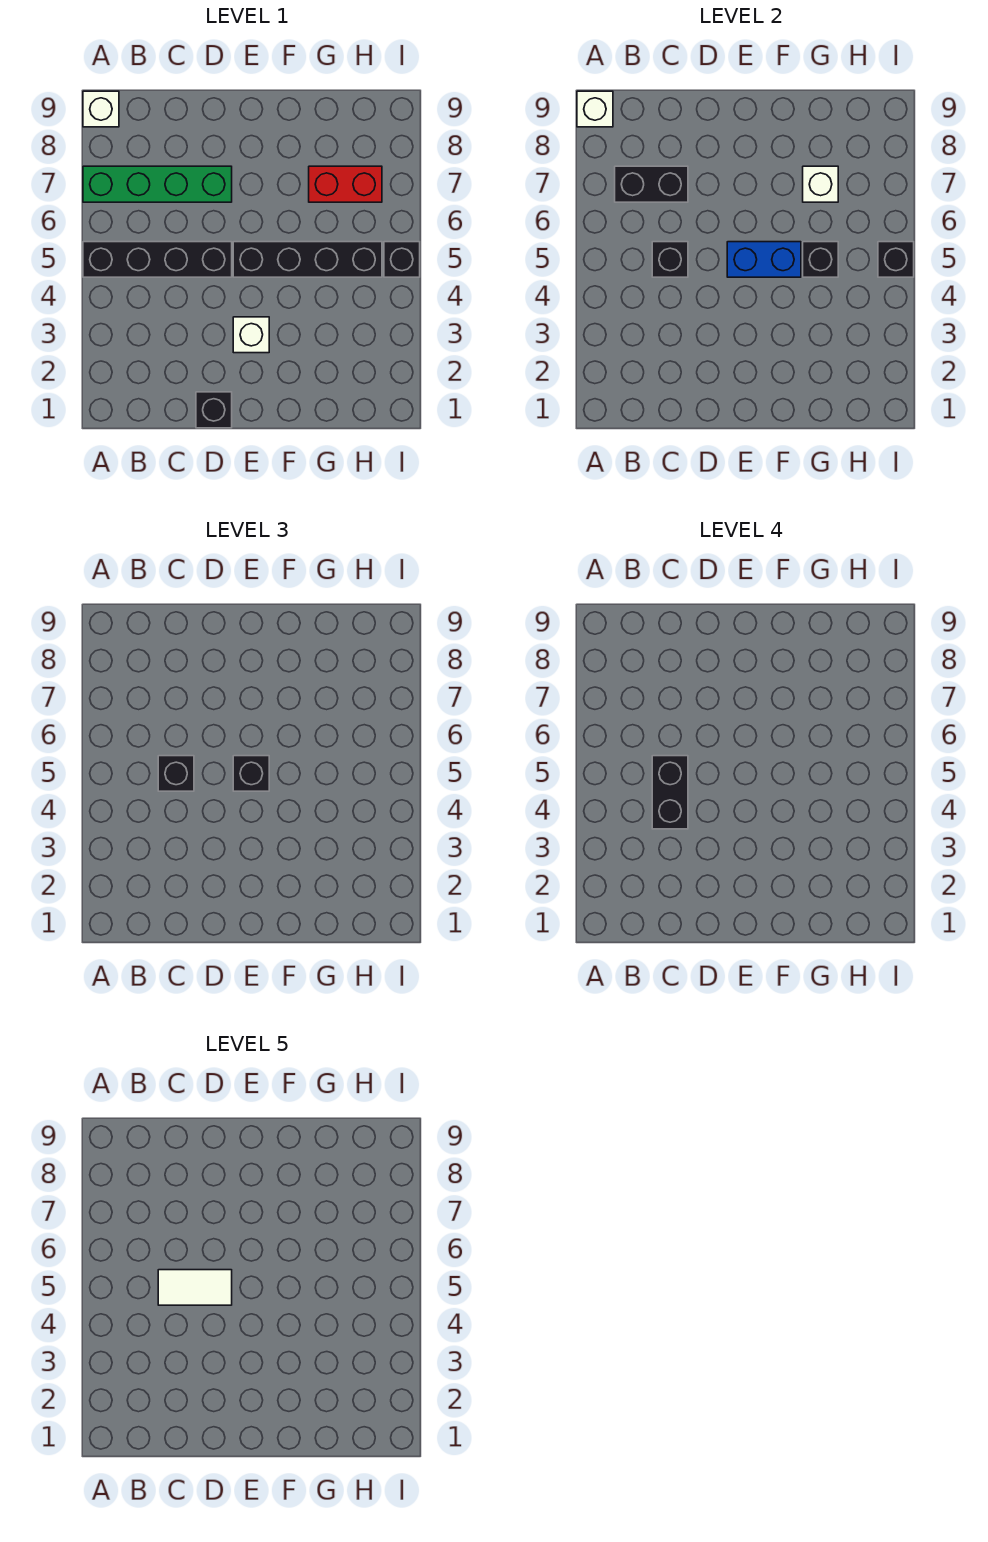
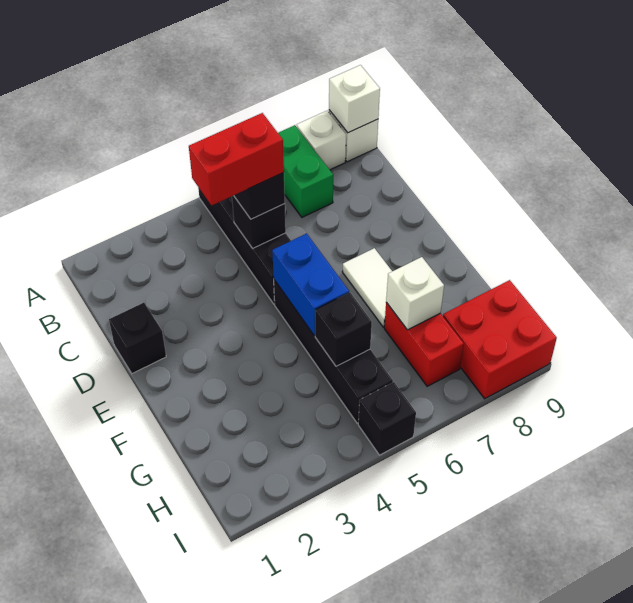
green brick A7:D7 level 1 -> green brick A7:B7 level 1
black brick B7:C7 level 2 -> none
black brick C4:C5 level 4 -> red brick C4:C5 level 4
white tile C5:D5 level 5 -> white tile E7:F7 level 1
white brick E3 level 1 -> white brick A8 level 1
black brick E5 level 3 -> none
none -> red brick H8:I9 level 1
black brick I5 level 2 -> none

